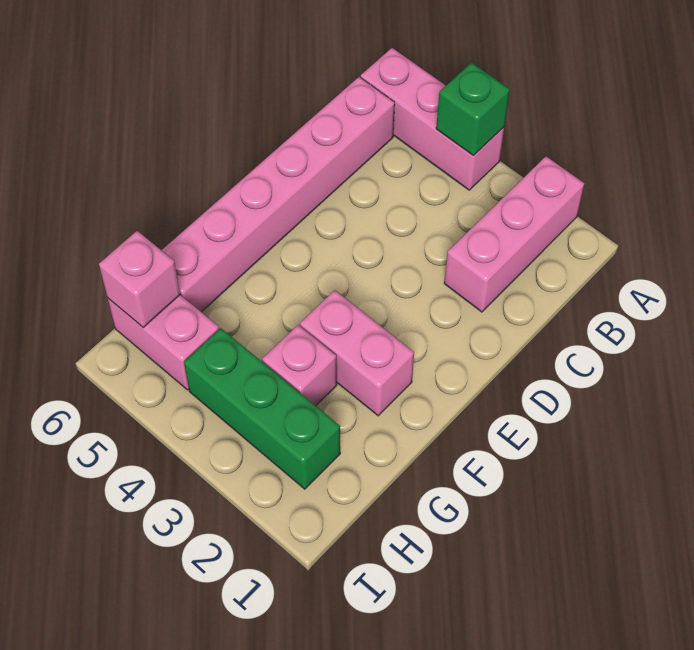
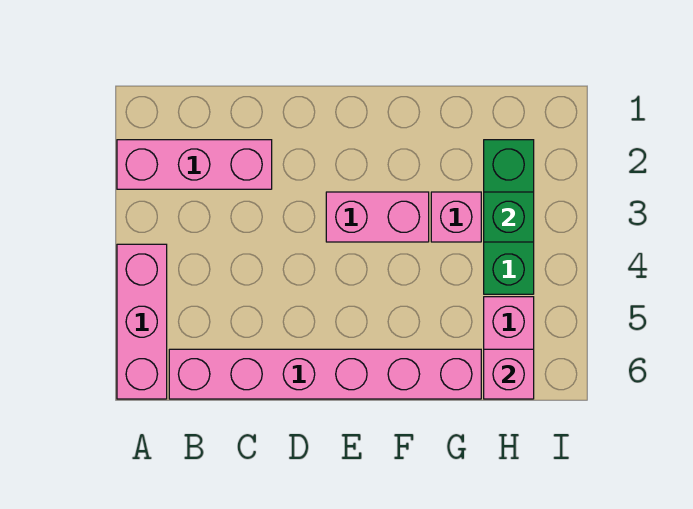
green brick A4 level 2 -> green brick H3 level 2
pink brick F2:F3 level 1 -> pink brick E3:F3 level 1

